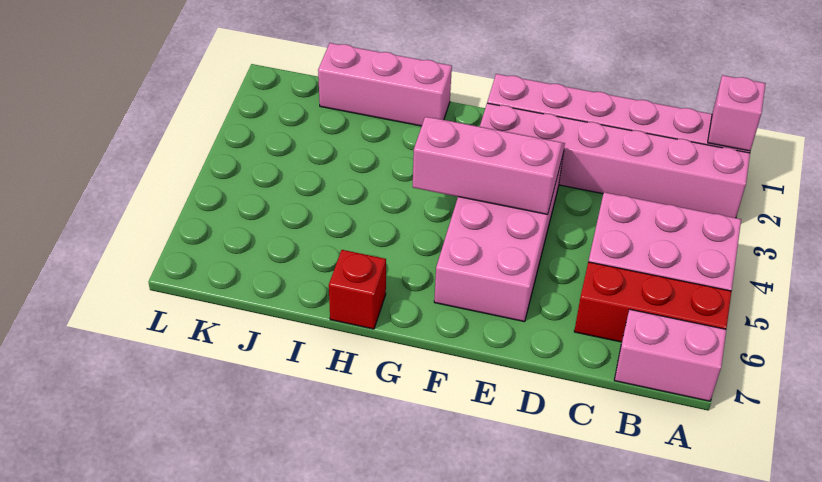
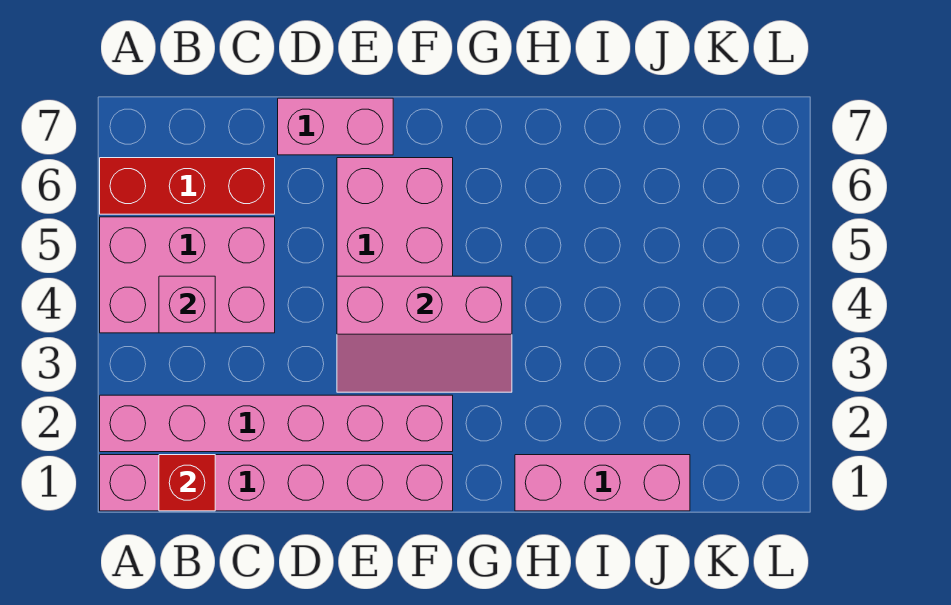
pink brick A1 level 2 -> pink brick B4 level 2
pink brick A7:B7 level 1 -> pink brick D7:E7 level 1
red brick H7 level 1 -> red brick B1 level 2

